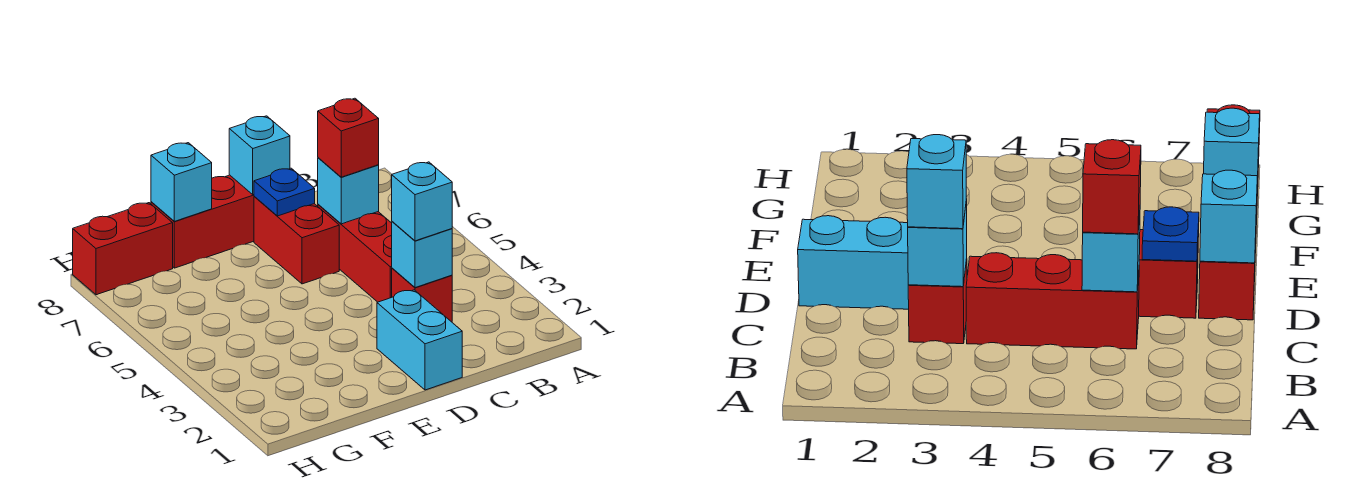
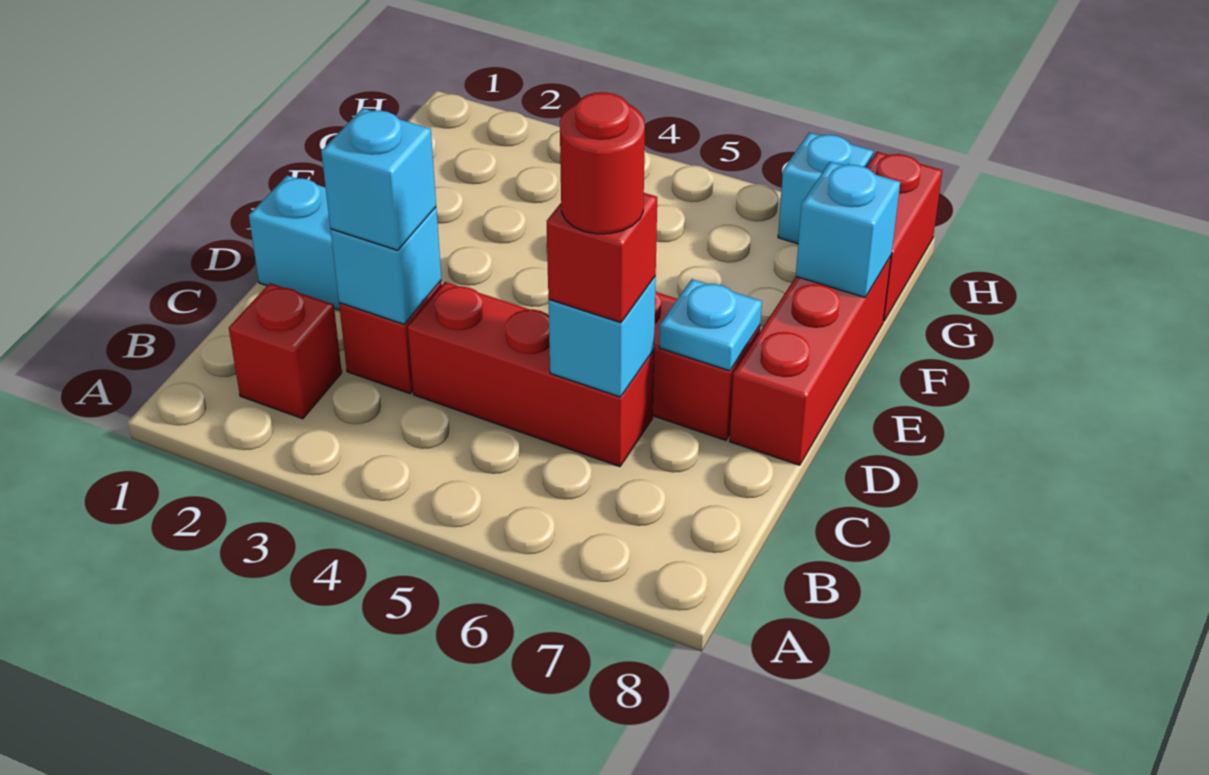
none -> red brick B2 level 1
none -> red round brick C6 level 4
blue plate D7 level 2 -> cyan plate D7 level 2
cyan brick D8 level 2 -> cyan brick H7 level 1

